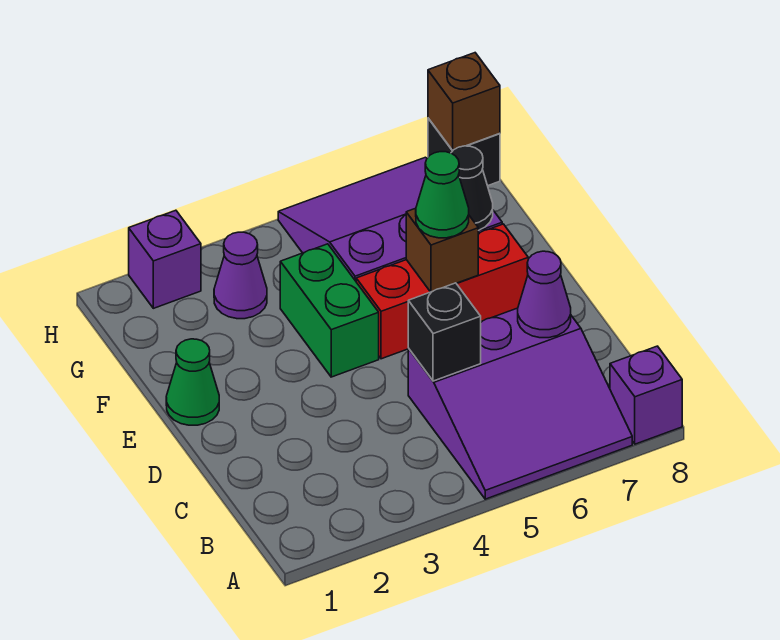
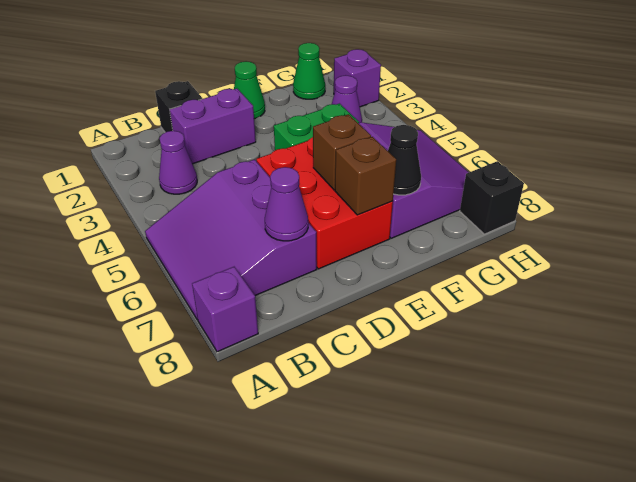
none -> purple cone B3 level 1
none -> purple brick C2:D2 level 1
black brick C5 level 2 -> black brick C1 level 1
red brick E5:E7 level 1 -> red brick D5:E7 level 1
green cone E6 level 3 -> green cone G1 level 1
brown brick H8 level 2 -> brown brick E7 level 2

